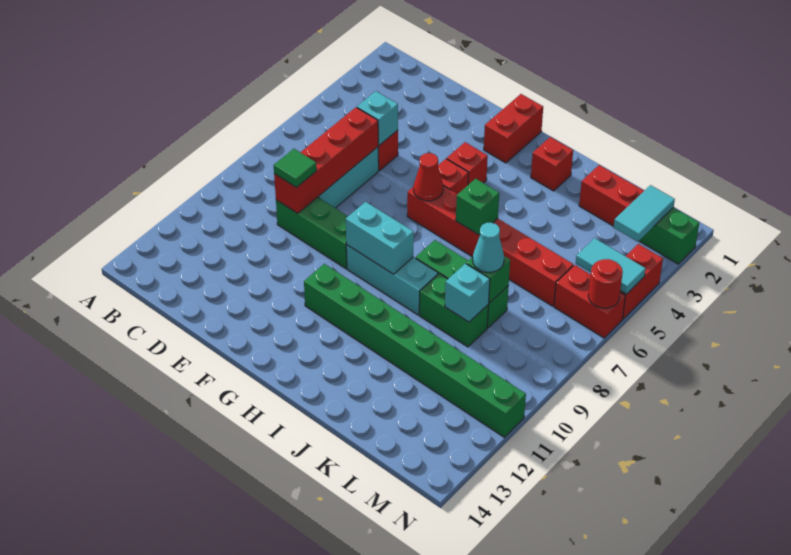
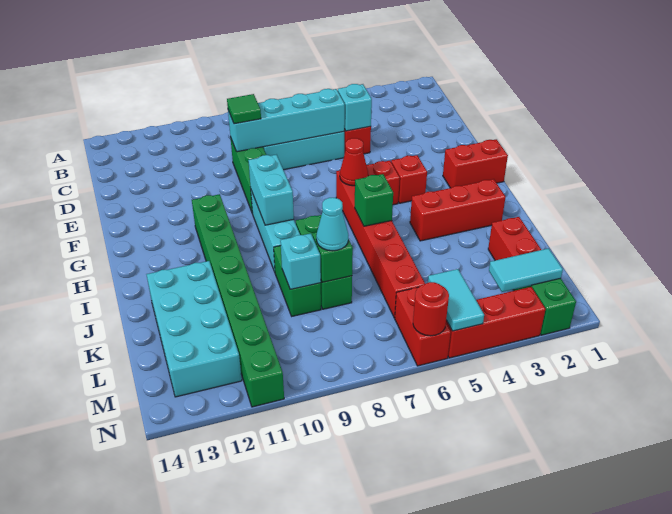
red brick D6:D9 level 2 -> cyan brick D6:D9 level 2
red brick I2 level 1 -> red brick I2:I4 level 1
none -> cyan brick J12:M13 level 1
red brick N4:N5 level 1 -> red brick N3:N5 level 1

